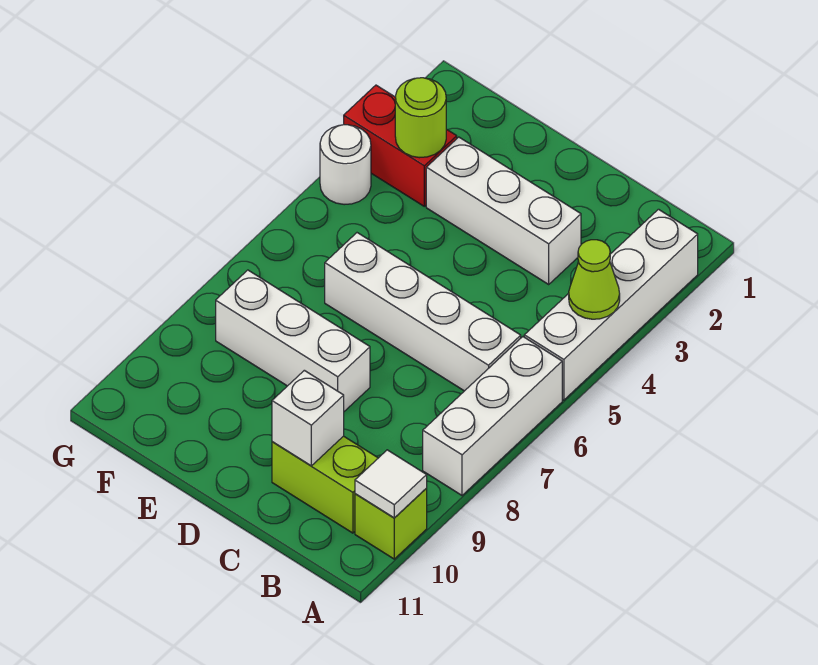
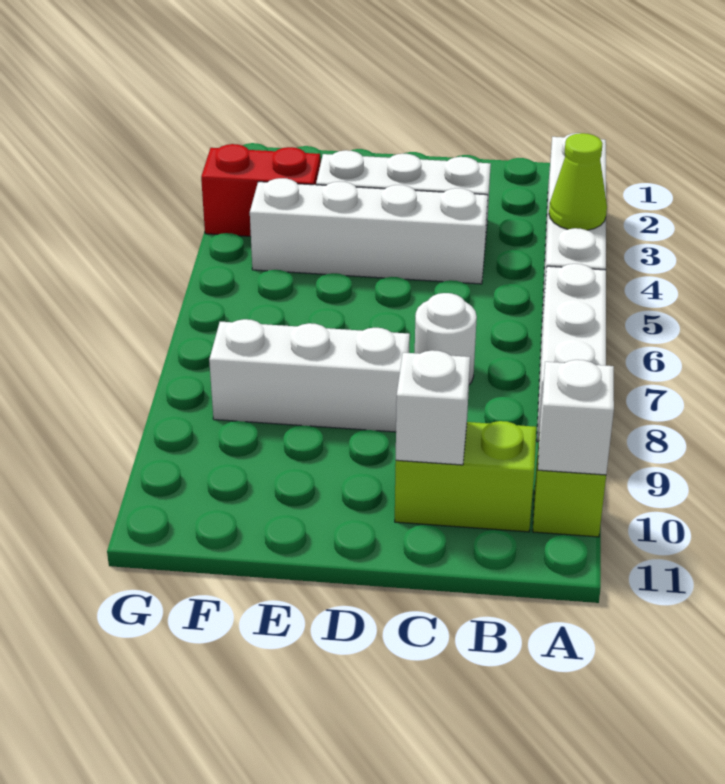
white tile A10 level 2 -> white brick A10 level 2
white brick B6:E6 level 1 -> white brick C4:F4 level 1
lime round brick F3 level 2 -> none
white round brick G4 level 1 -> white round brick C7 level 1

